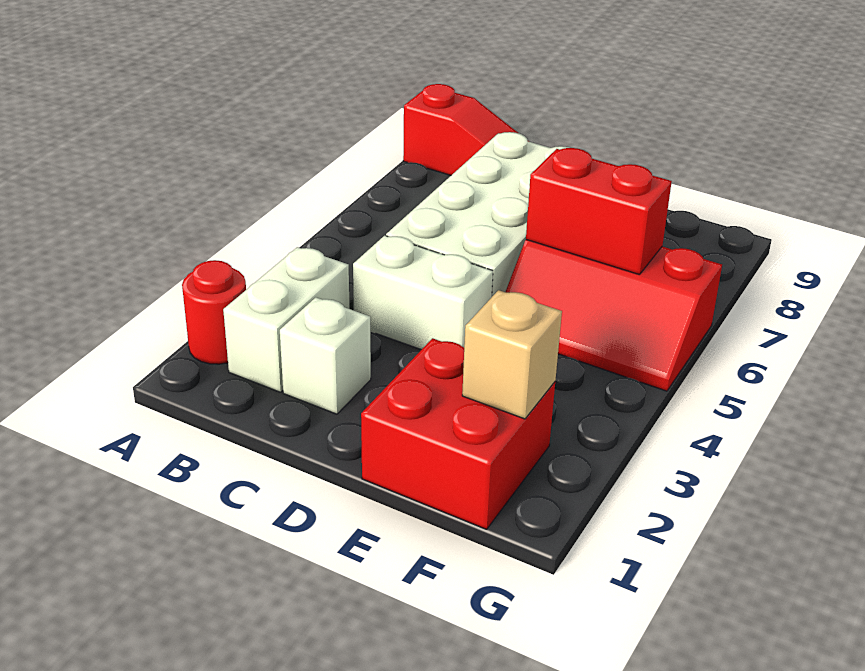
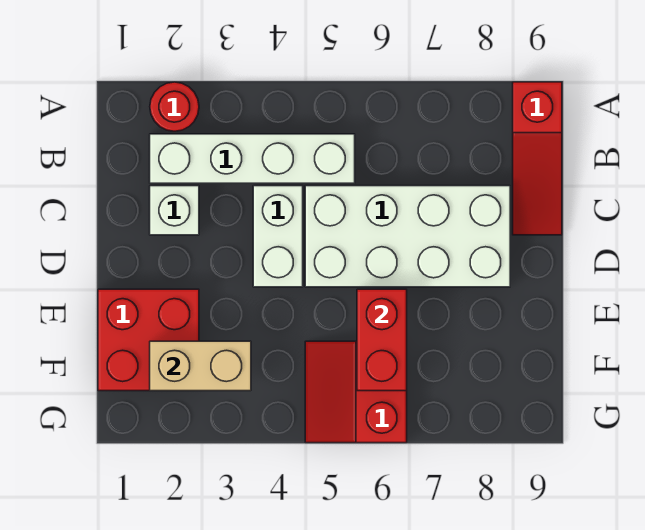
white brick B2:B3 level 1 -> white brick B2:B5 level 1
red slope E5:G6 level 1 top 6 -> red slope F5:G6 level 1 top 6
tan brick F2 level 2 -> tan brick F2:F3 level 2

